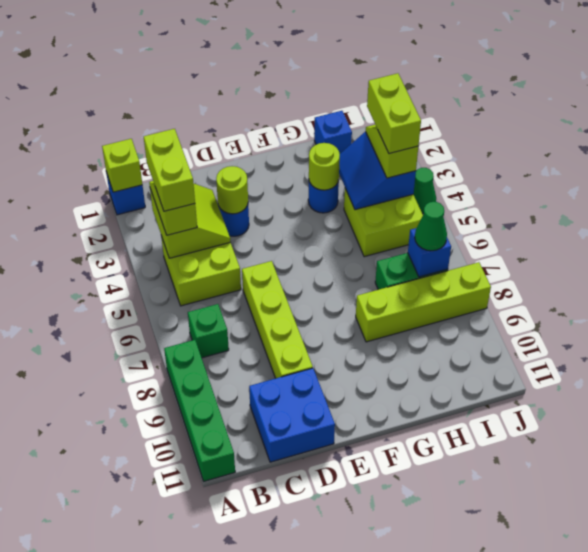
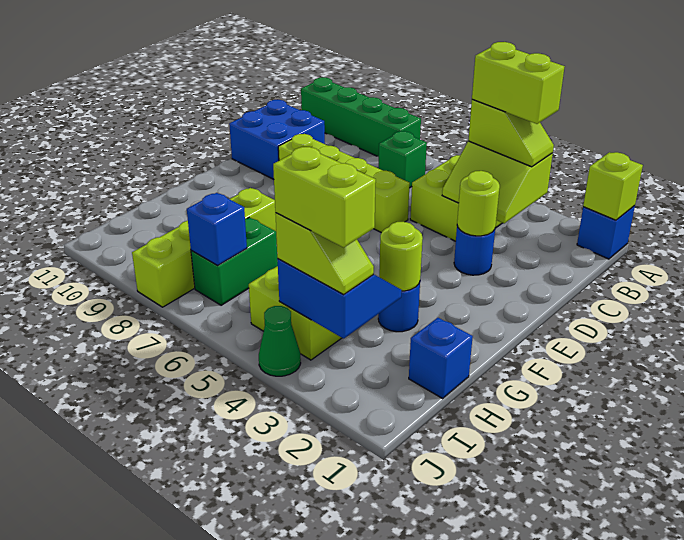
green cone I7 level 3 -> none

